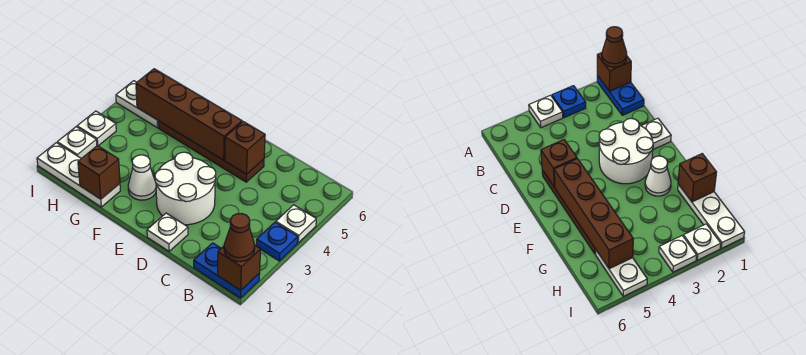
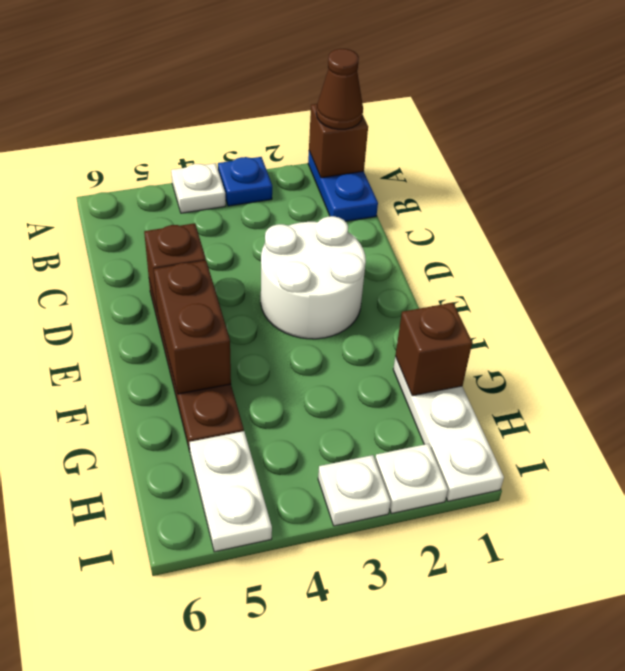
white plate D1 level 1 -> none
brown brick E5:H5 level 2 -> brown brick E5:F5 level 2
white cone F2 level 1 -> none

